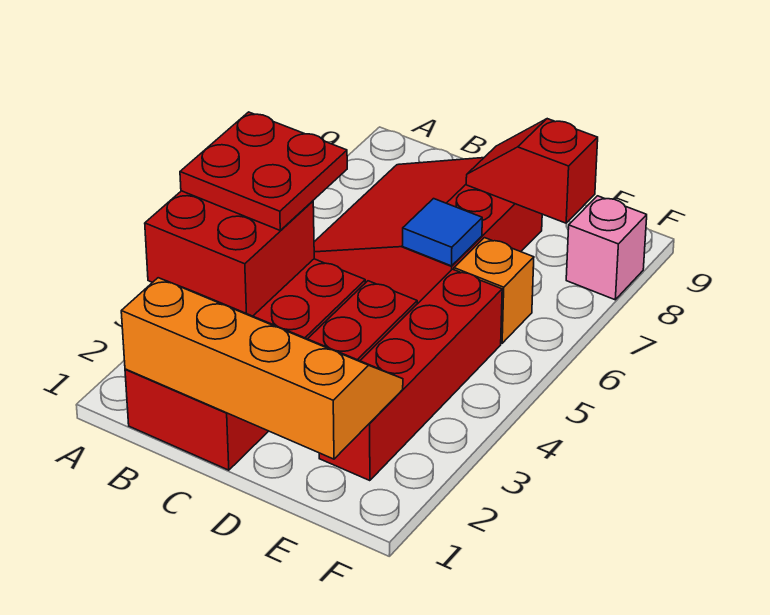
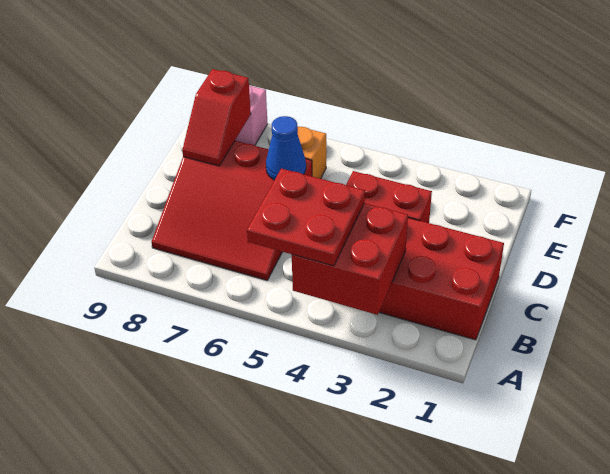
orange slope B1:E2 level 2 top 1 -> none
blue tile D6 level 2 -> blue cone D6 level 2
red brick E2:E5 level 1 -> none

